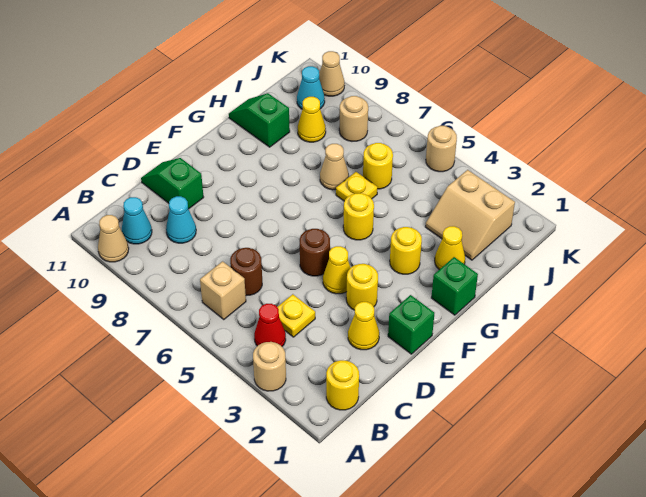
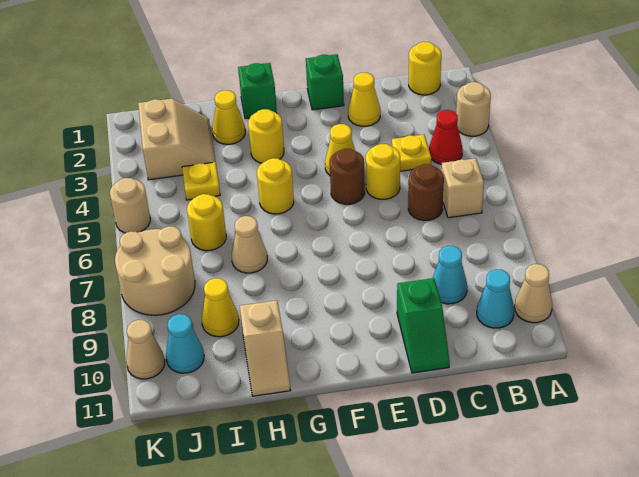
yellow round brick E3 level 1 -> yellow round brick D5 level 1
yellow plate H6 level 1 -> yellow plate I4 level 1
green slope H10:H11 level 1 top 10 -> tan slope H10:H11 level 1 top 10
tan round brick J8 level 1 -> tan round brick J7:K8 level 1

